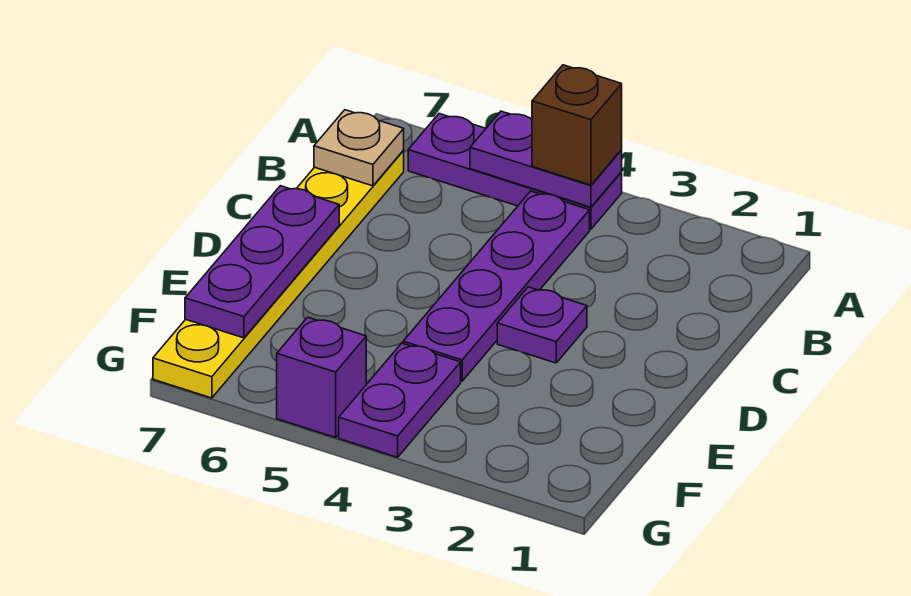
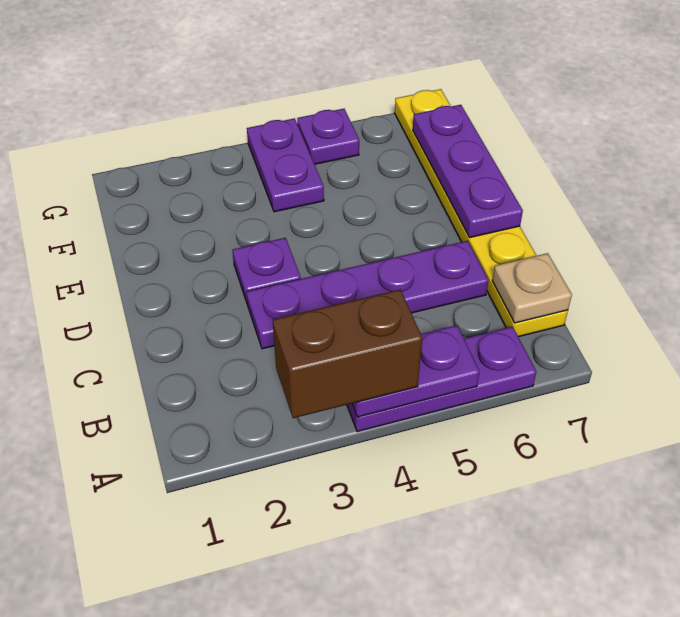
brown brick A4 level 3 -> brown brick A3:A4 level 3
purple plate B4:E4 level 1 -> purple plate C3:C6 level 1
purple brick G5 level 1 -> purple plate G5 level 1

